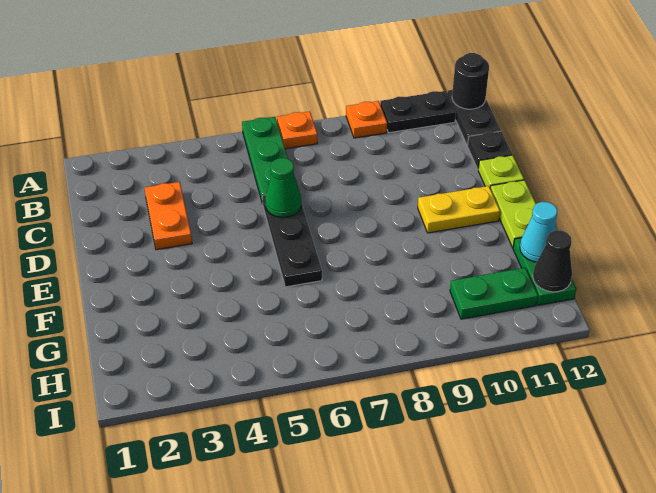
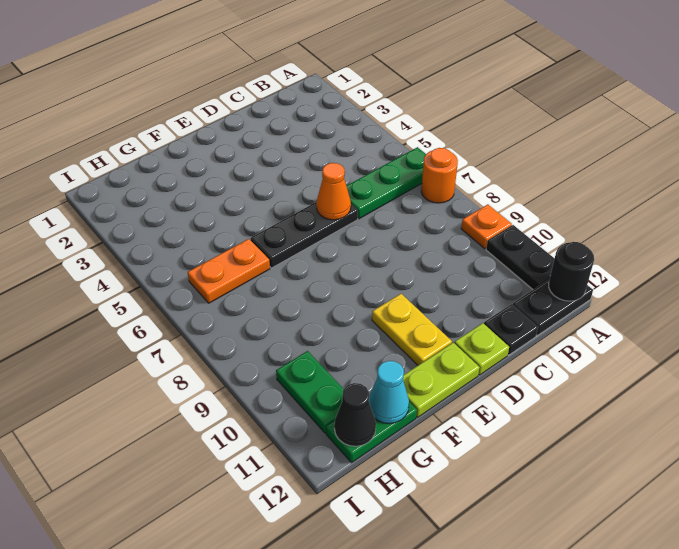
orange plate A7 level 1 -> orange round brick A7 level 1
orange plate C3:D3 level 1 -> orange plate G6:H6 level 1
green cone D6 level 2 -> orange cone D6 level 2

